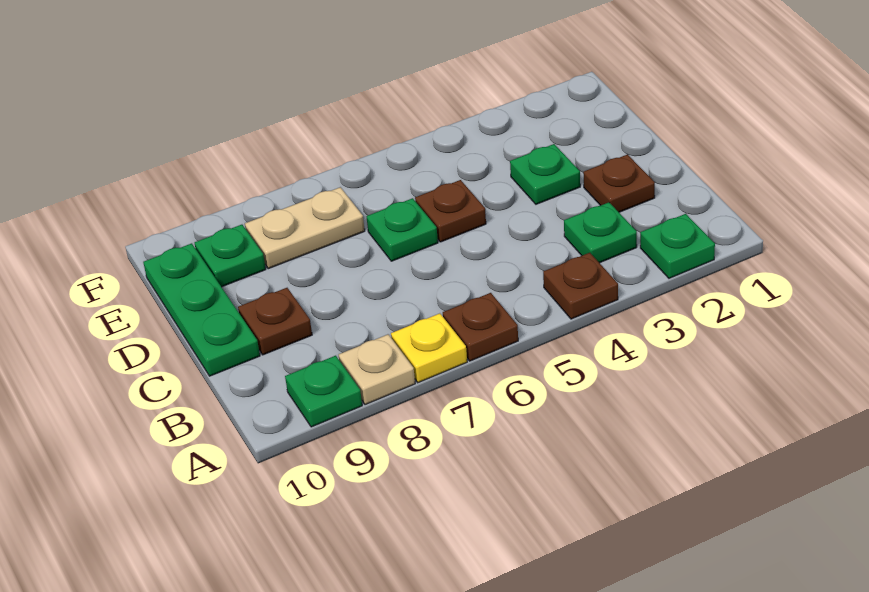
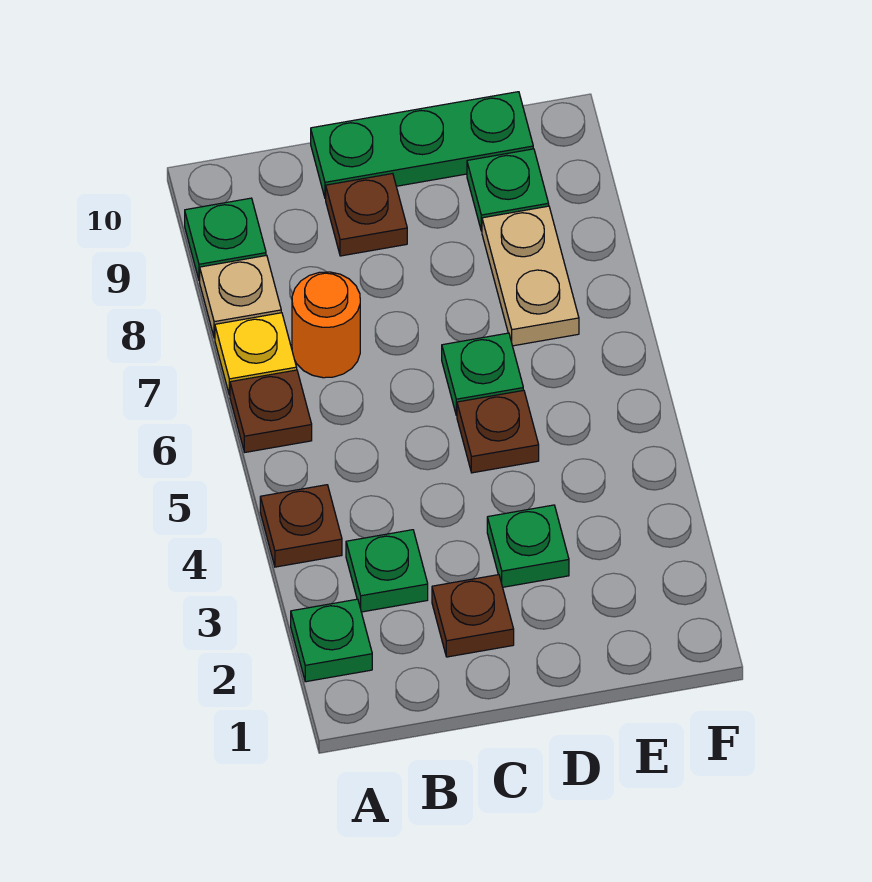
none -> orange round brick B7 level 1

